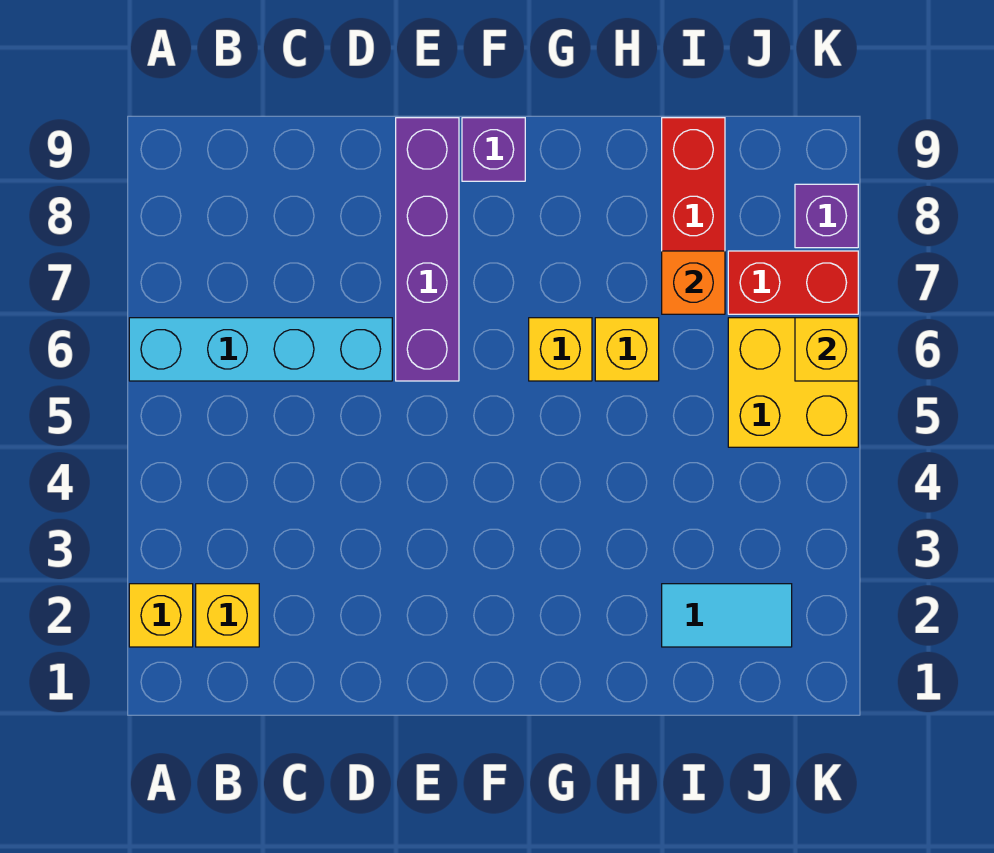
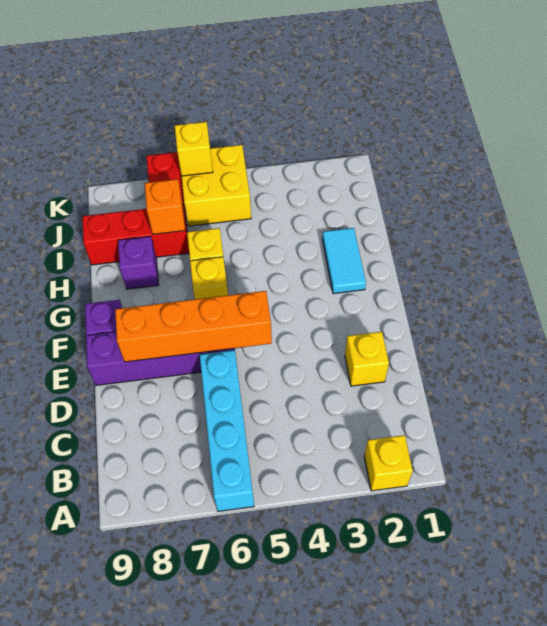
yellow brick B2 level 1 -> yellow brick D2 level 1
none -> orange brick E5:E8 level 2
cyan tile I2:J2 level 1 -> cyan tile G2:H2 level 1
purple brick K8 level 1 -> purple brick H8 level 1

